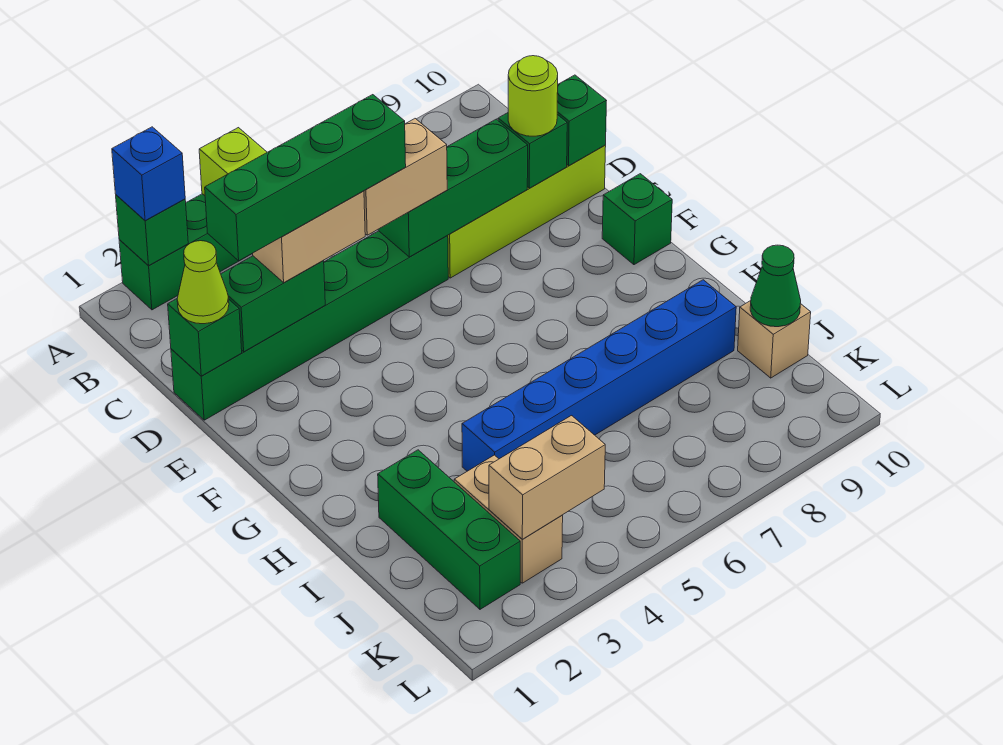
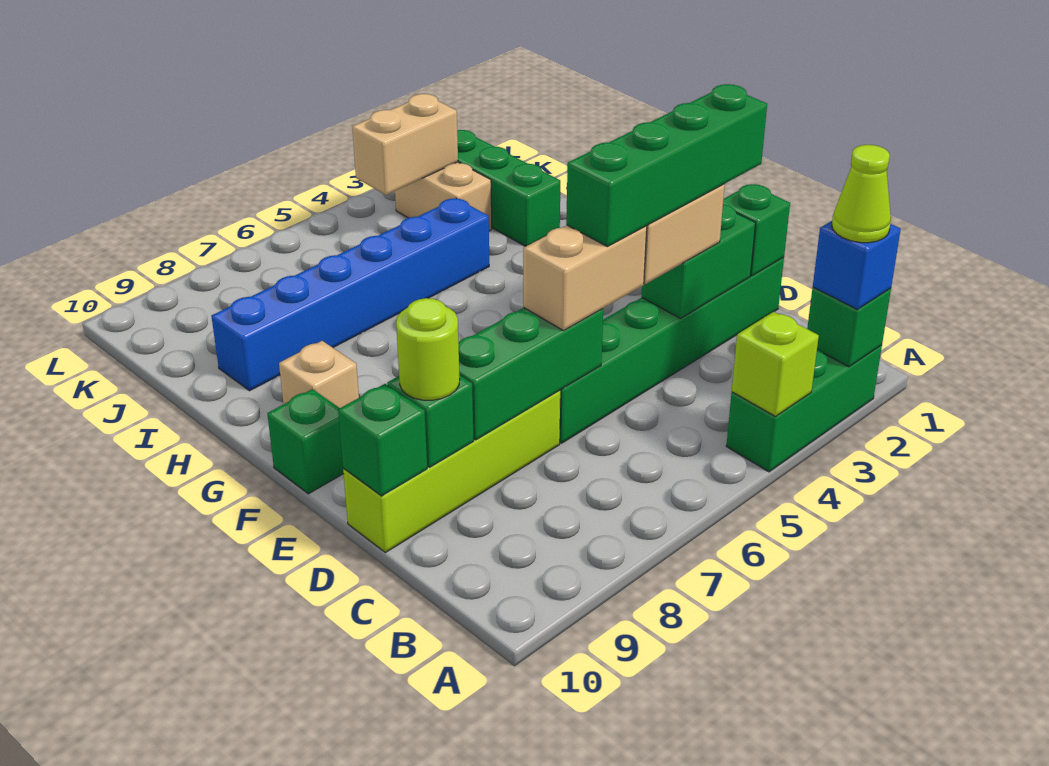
lime cone D1 level 3 -> lime cone A2 level 4
tan brick J10 level 1 -> tan brick G9 level 1
green cone J10 level 2 -> none

